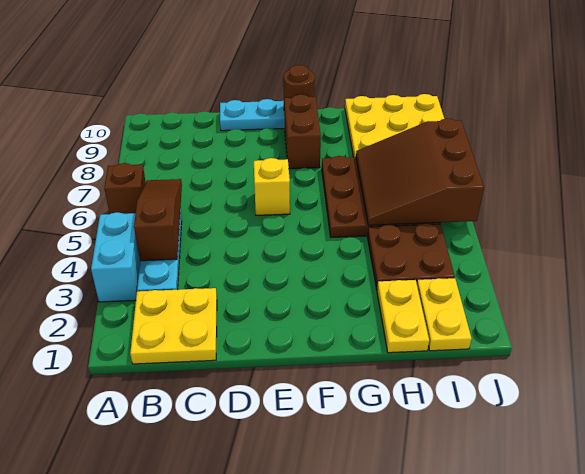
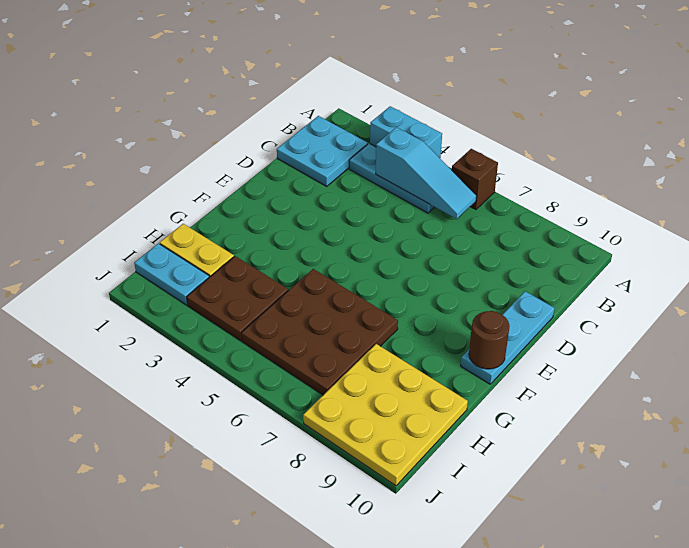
yellow plate B1:C2 level 1 -> cyan plate B1:C2 level 1
brown slope B4:B6 level 2 top 4 -> cyan slope B4:B6 level 2 top 4
yellow brick E6 level 1 -> none
brown brick F8:F9 level 1 -> none
brown slope H5:J7 level 2 top J -> none
yellow plate I1:I2 level 1 -> cyan plate I1:I2 level 1

